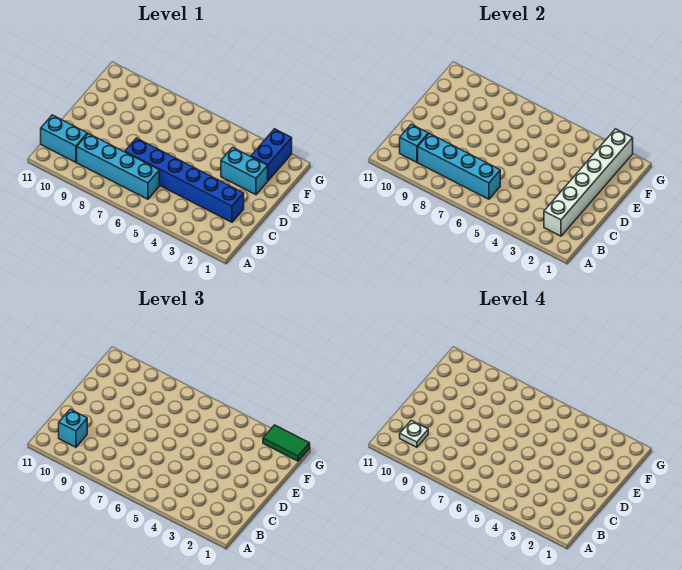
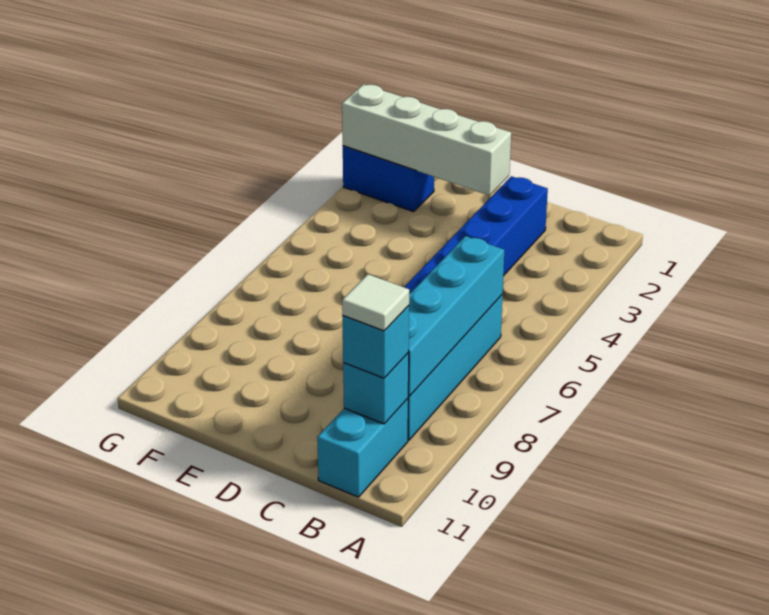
white brick B2:G2 level 2 -> white brick D2:G2 level 2
white plate B10 level 4 -> white tile B10 level 4
cyan brick E2:E3 level 1 -> none
green tile G1:G2 level 3 -> none

